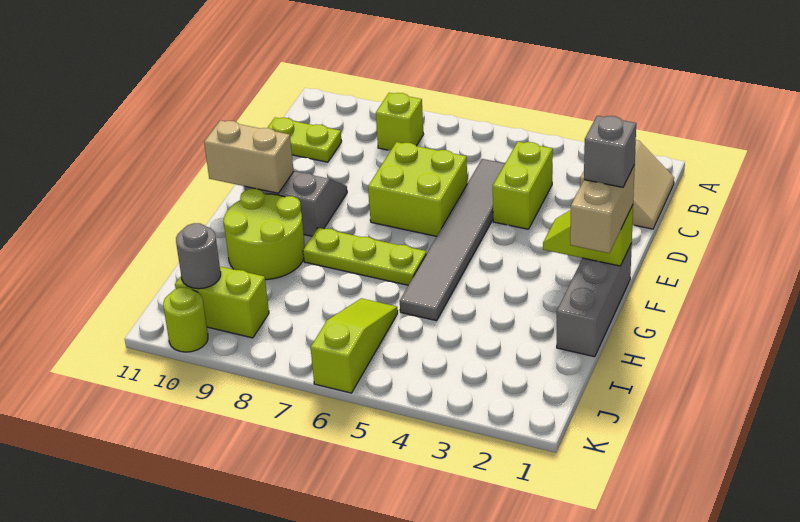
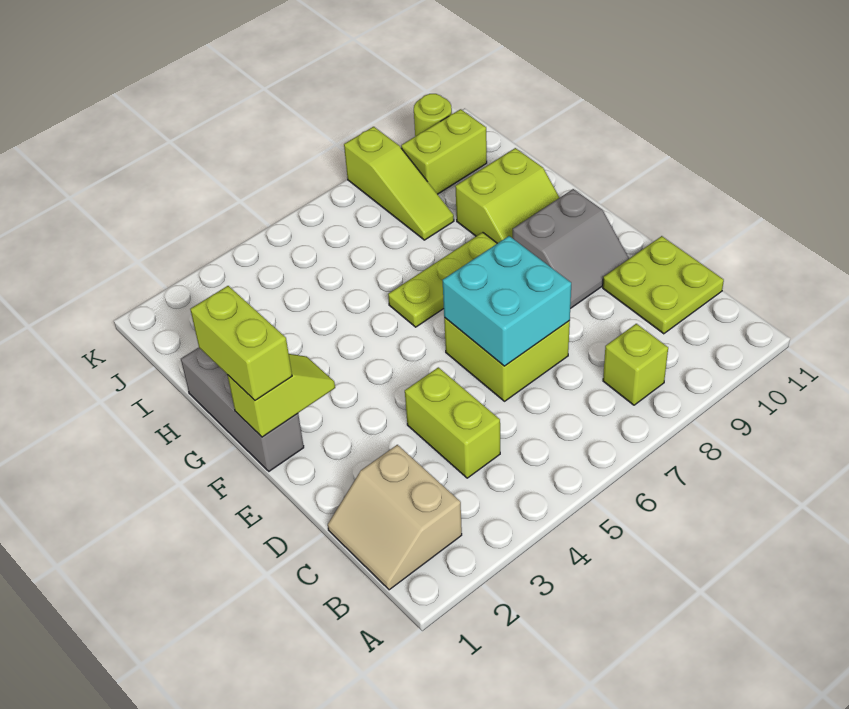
grey tile C5:H5 level 1 -> none
lime plate C10:C11 level 1 -> lime plate C10:D11 level 1
none -> cyan brick D6:E7 level 2
tan brick F1:G1 level 3 -> lime brick F1:G1 level 3
grey brick F1 level 4 -> none
tan brick F10:F11 level 2 -> none
lime round brick G9:H10 level 1 -> lime slope G9:H10 level 1 top H
lime slope I6:K6 level 1 top K -> lime slope I8:K8 level 1 top K
grey round brick J10 level 2 -> none

